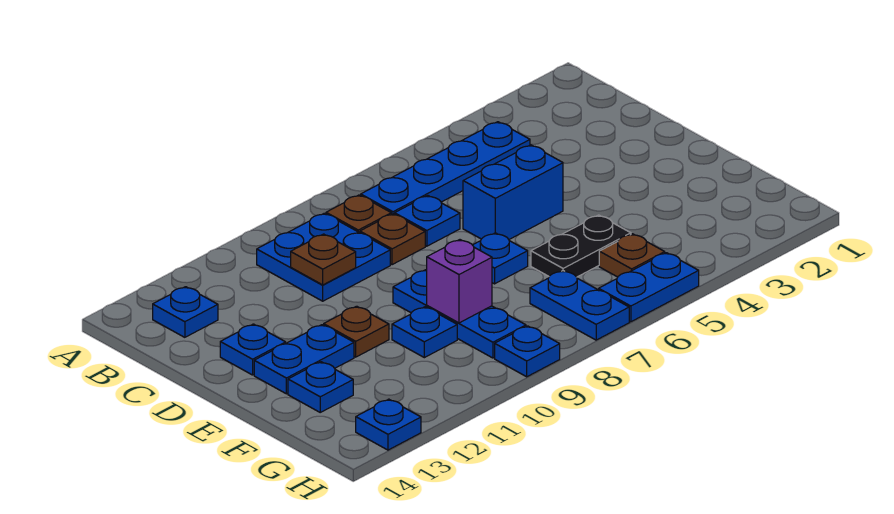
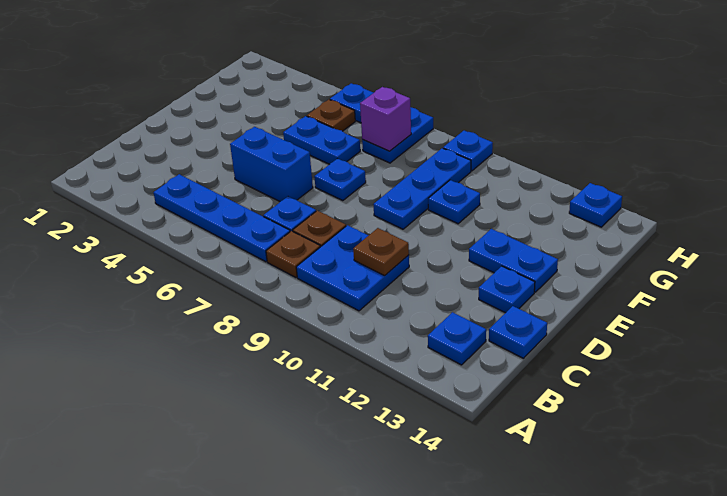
brown plate E11 level 1 -> none
black plate F5:F6 level 1 -> blue plate F5:F6 level 1
purple brick F9 level 2 -> purple brick G7 level 2
blue plate F13 level 1 -> blue plate C14 level 1

